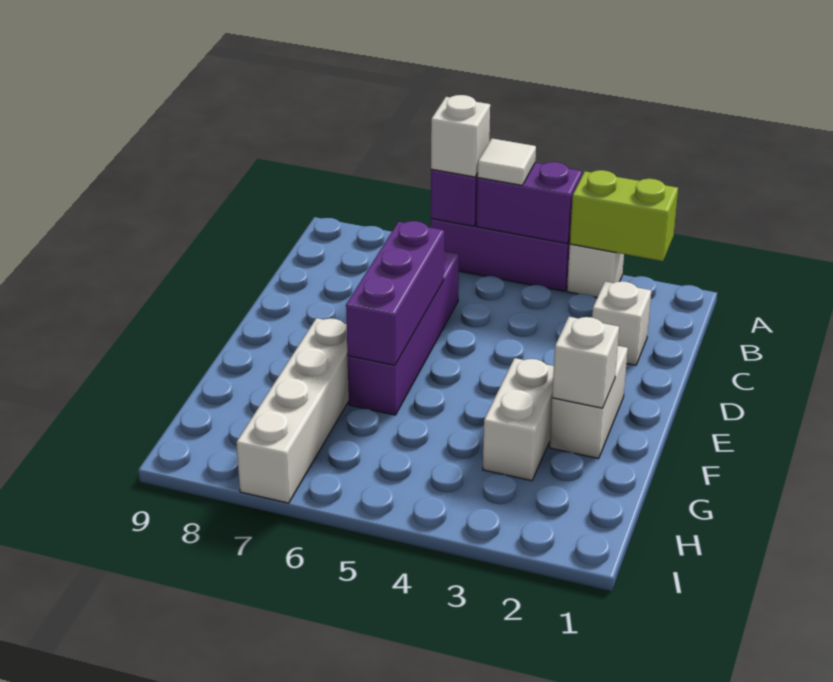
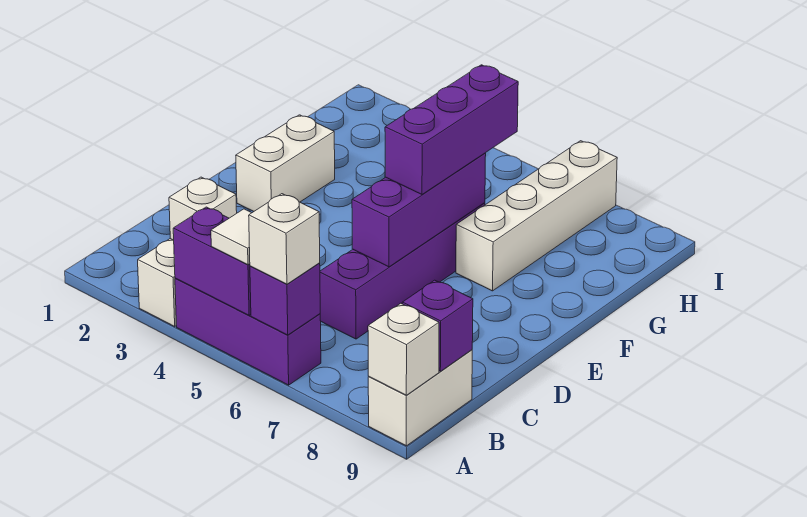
lime brick A2:A3 level 2 -> none
none -> purple brick B9 level 2
none -> purple brick E6:G6 level 3
white brick F2 level 2 -> white brick A9 level 2
white brick F3:G3 level 1 -> white brick A9:B9 level 1

